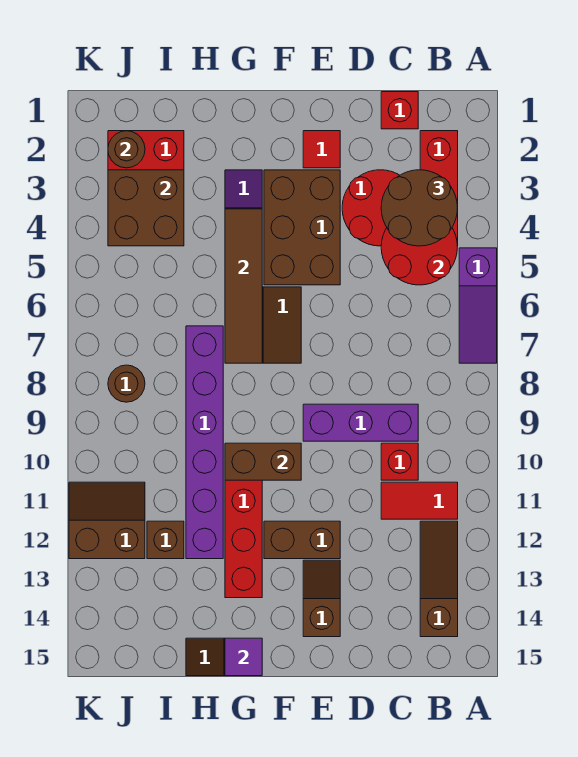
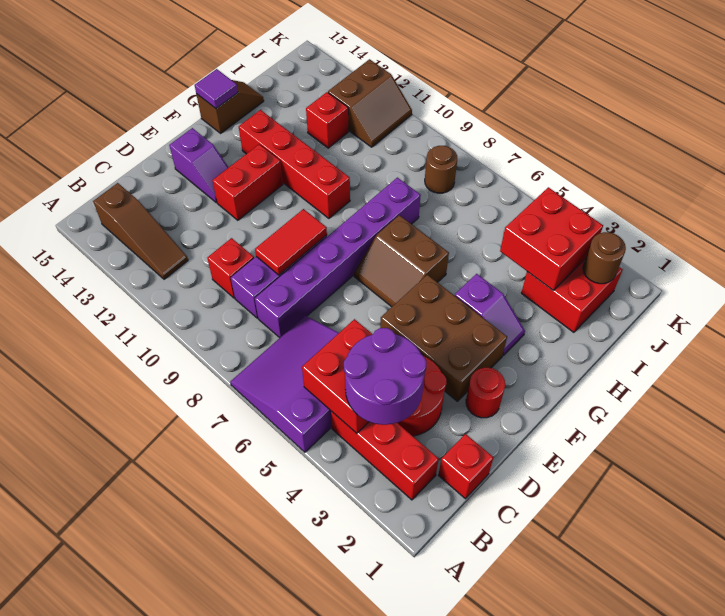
purple slope A5:A7 level 1 top 5 -> purple slope A5:C7 level 1 top 5
brown round brick B3:C4 level 3 -> purple round brick B3:C4 level 3
red round brick B4:C5 level 2 -> red brick B4:C5 level 2
red tile B11:C11 level 1 -> red tile D9:E9 level 2
red tile E2 level 1 -> red round brick E2 level 1
brown brick E12:F12 level 1 -> red brick E12:F12 level 1
brown slope E13:E14 level 1 top 14 -> purple slope E13:E14 level 1 top 14
brown brick F10:G10 level 2 -> none
brown tile G4:G7 level 2 -> none
purple brick H7:H12 level 1 -> purple brick C8:H8 level 1
brown brick I3:J4 level 2 -> red brick I3:J4 level 2
brown brick I12 level 1 -> red brick I12 level 1

